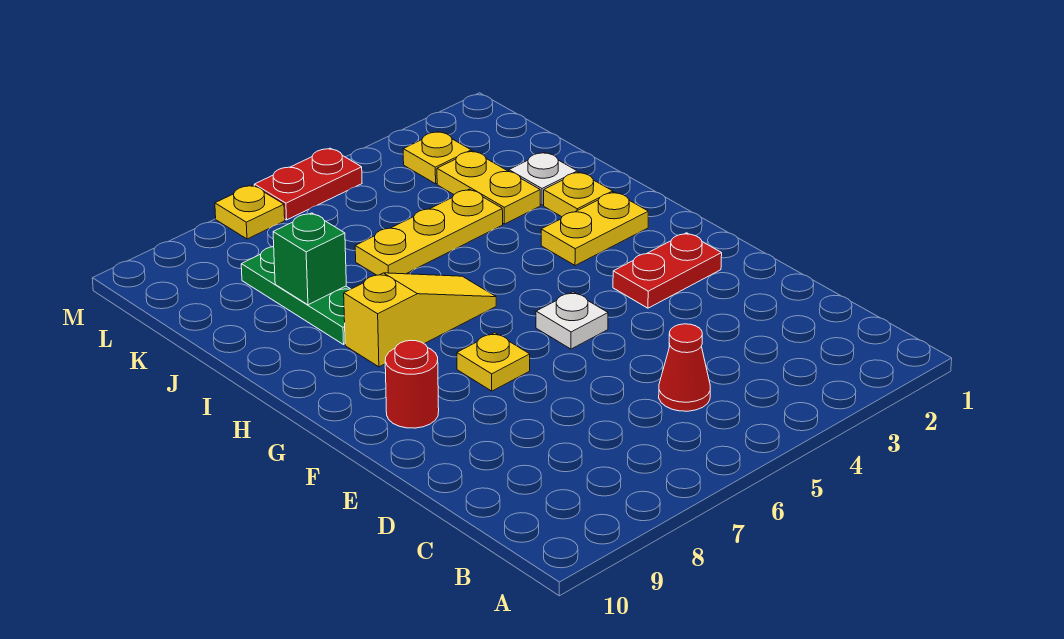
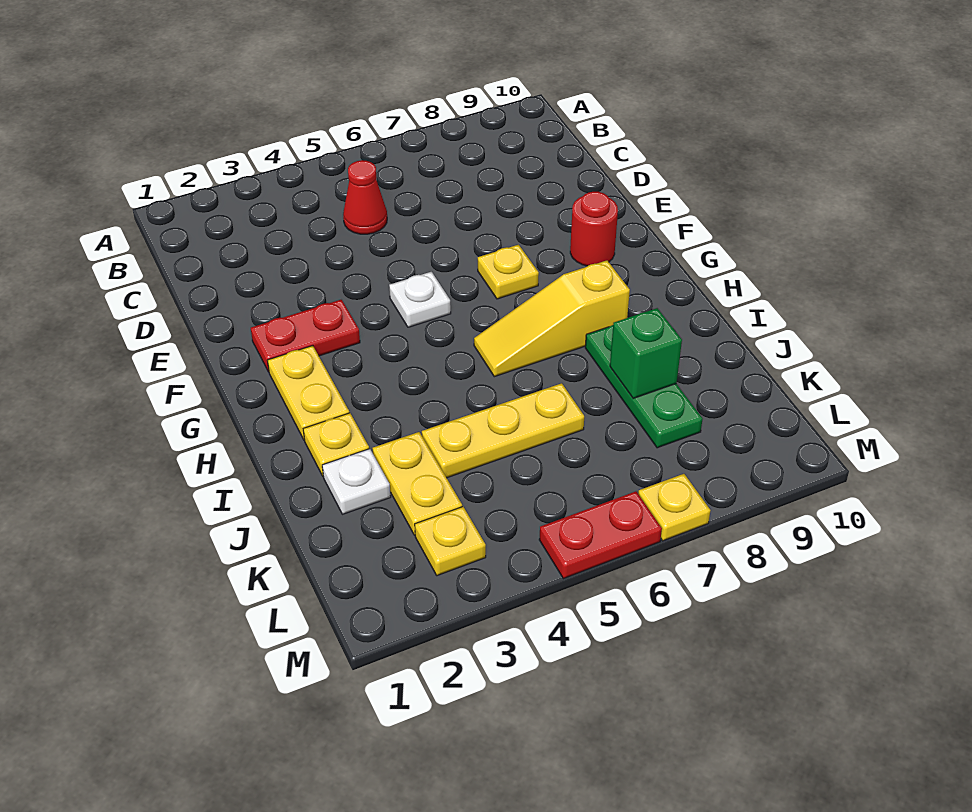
yellow plate H2:H3 level 1 -> yellow plate G2:H2 level 1

